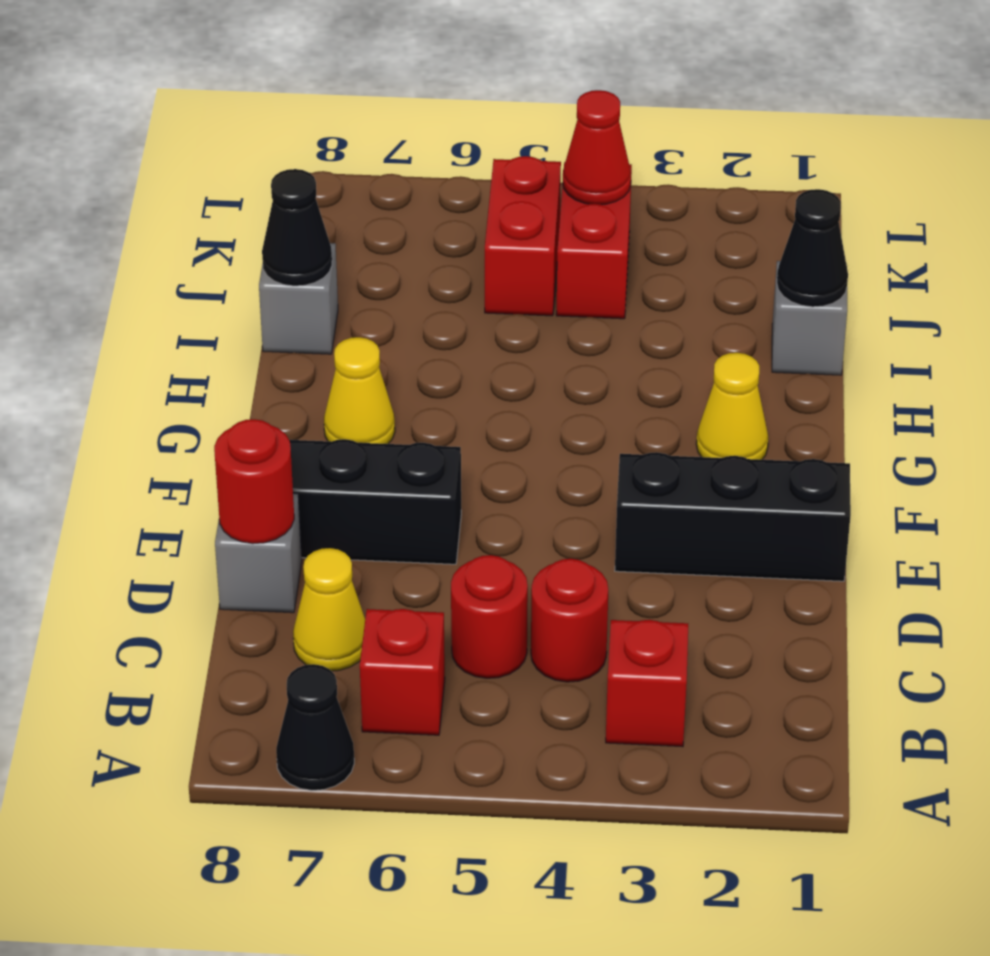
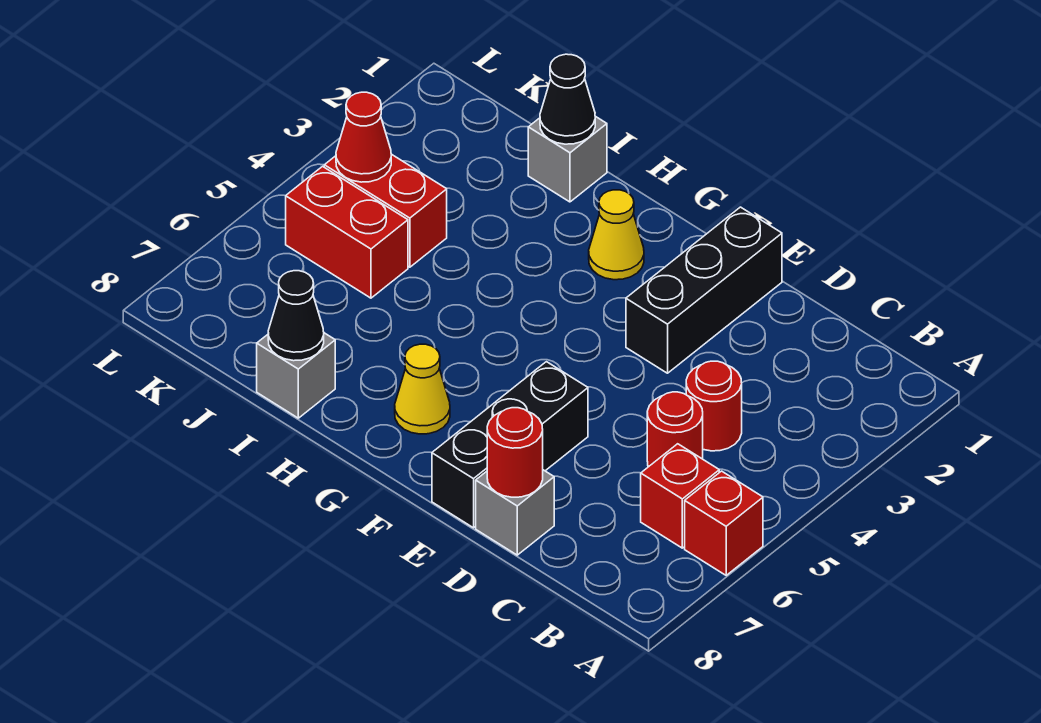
black cone A7 level 1 -> none
red brick B3 level 1 -> red brick A6 level 1
yellow cone C7 level 1 -> none

